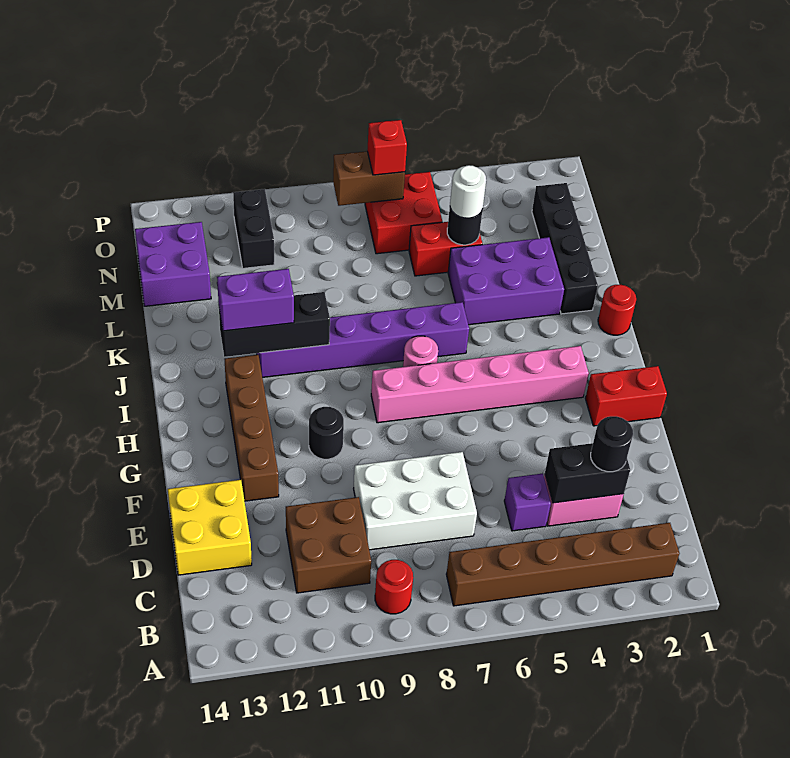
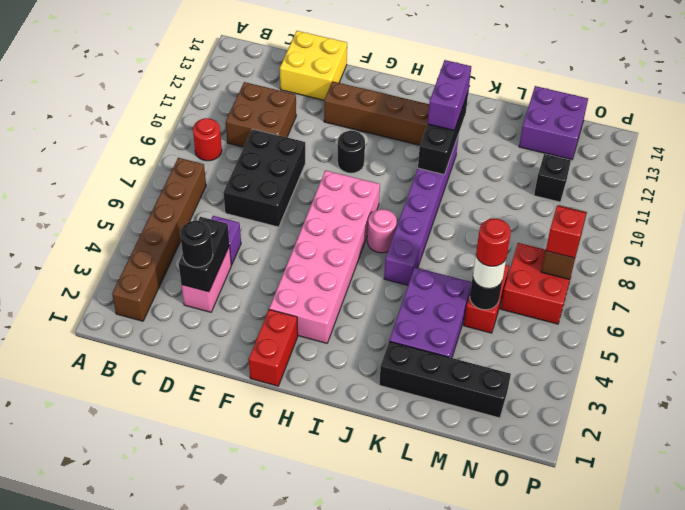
white brick D7:E9 level 1 -> black brick D7:E9 level 1
pink brick H3:H8 level 1 -> pink brick G3:H8 level 1
red round brick J1 level 1 -> red round brick M5 level 4
black brick N11:O11 level 1 -> black brick N11 level 1

